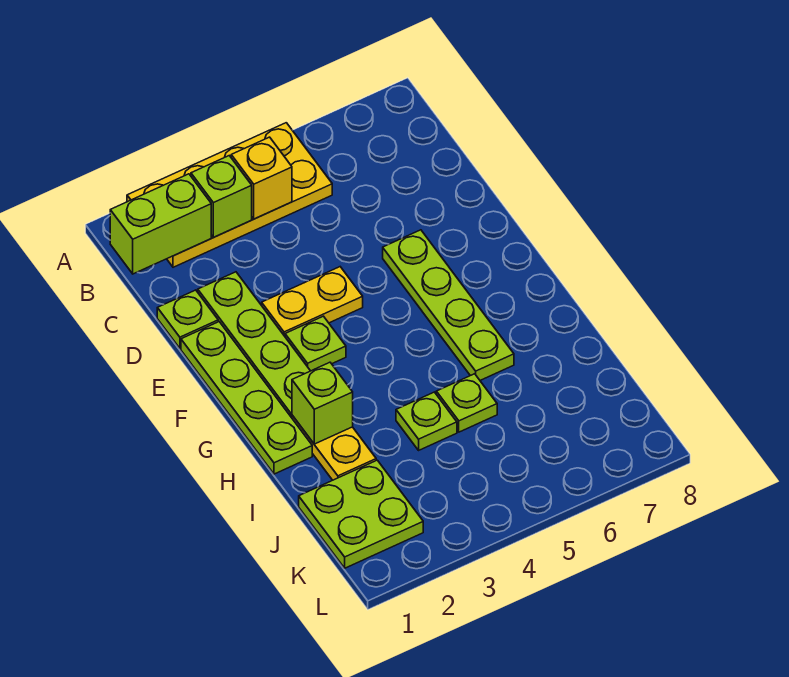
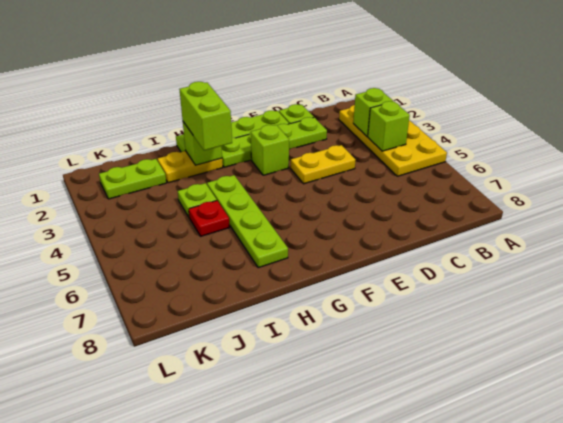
lime brick B1:B2 level 2 -> lime brick H2:H3 level 3
yellow brick B4 level 2 -> lime brick B4 level 2
yellow plate E3:E4 level 1 -> yellow plate D4:E4 level 1
lime plate E6:H6 level 1 -> lime plate H4:H7 level 1
lime plate F3 level 1 -> lime brick F3 level 1
lime plate I5 level 1 -> red plate I5 level 1
lime plate J1:K2 level 1 -> lime plate J2:K2 level 1

